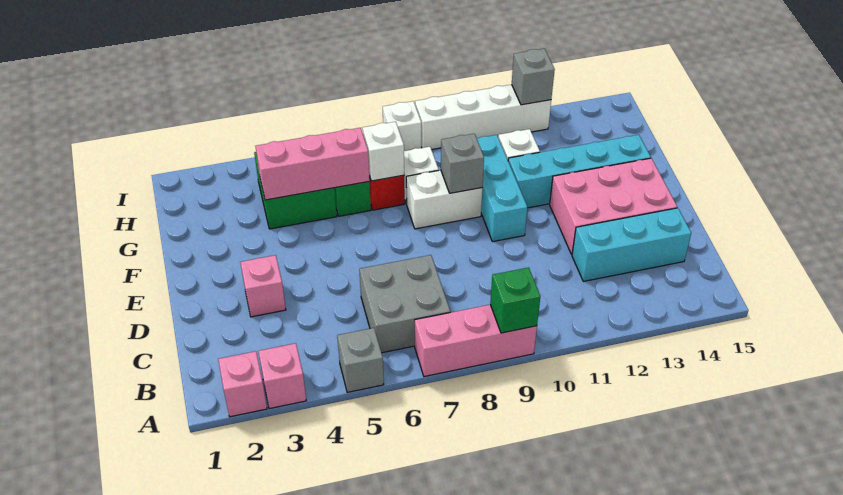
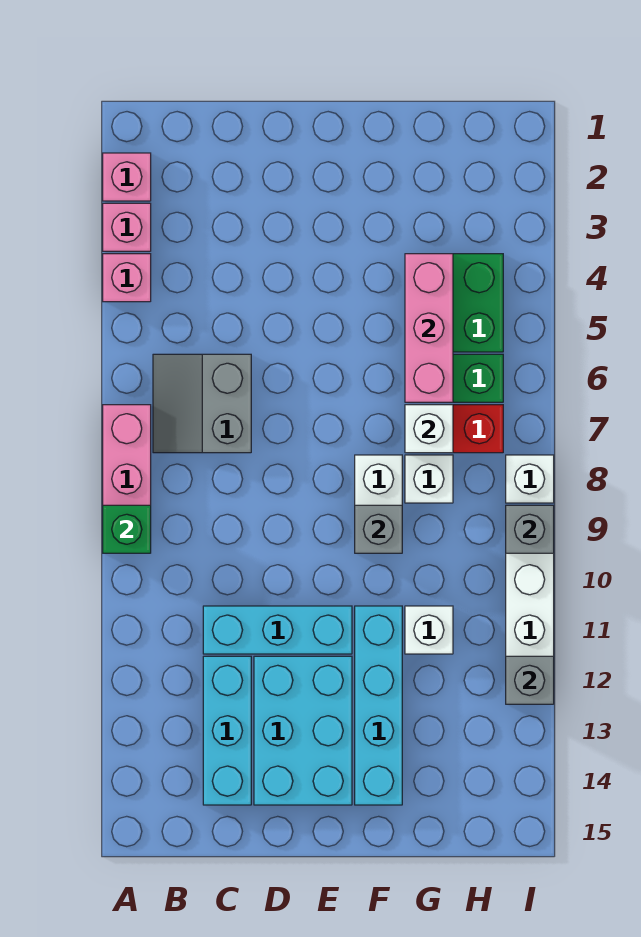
grey brick A5 level 1 -> grey brick I9 level 2
grey brick B6:C7 level 1 -> grey slope B6:C7 level 1 top C
pink brick D3 level 1 -> pink brick A4 level 1
pink brick D12:E14 level 1 -> cyan brick D12:E14 level 1
cyan brick E10:G10 level 1 -> cyan brick C11:E11 level 1

